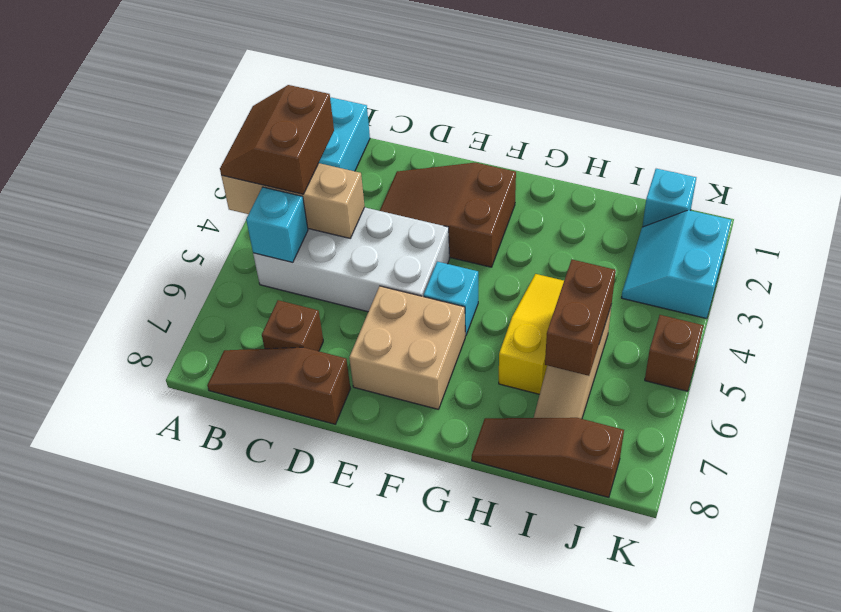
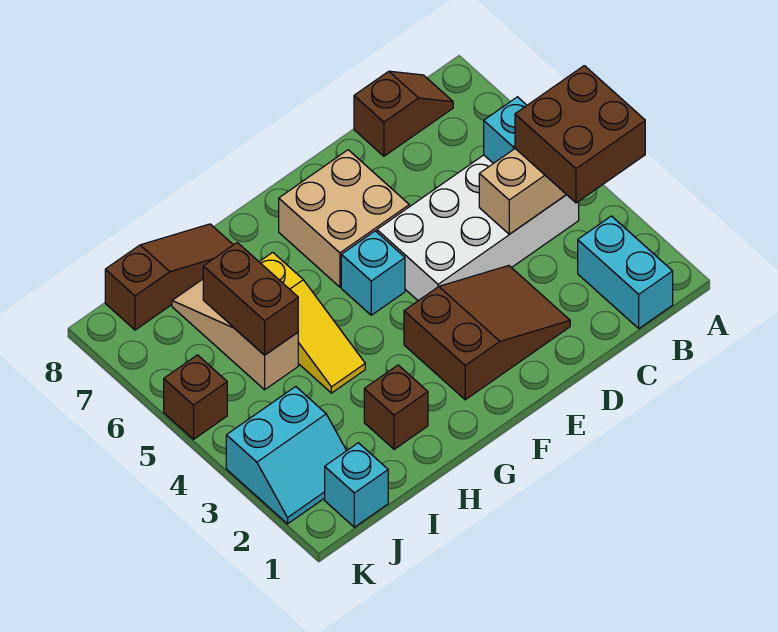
brown slope A3:B4 level 3 top B -> brown brick A3:B4 level 3
brown slope B8:D8 level 1 top D -> brown slope B8:C8 level 1 top C
brown brick C7 level 1 -> brown brick H2 level 1
cyan slope J2:K3 level 1 top K -> cyan slope J2:K3 level 1 top 3

